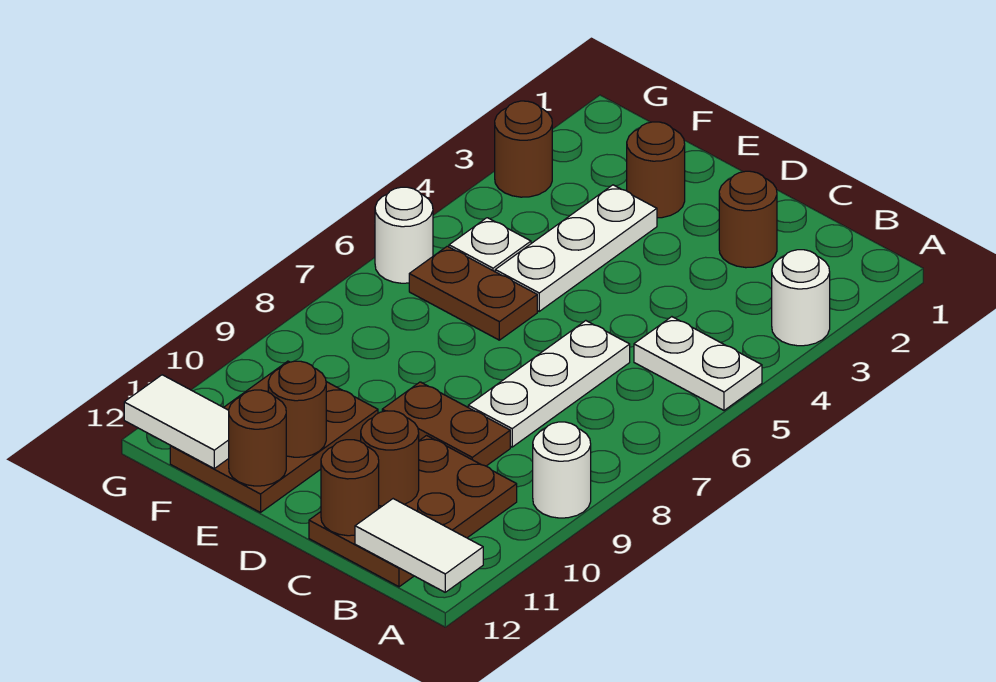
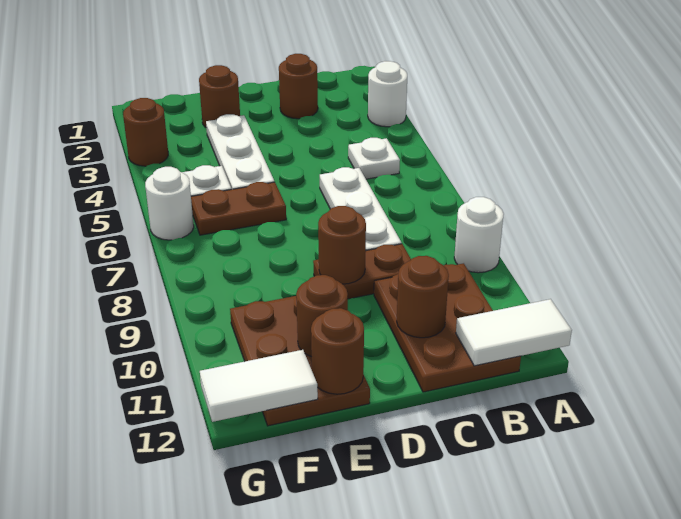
white plate A5:B5 level 1 -> white plate B5 level 1
brown round brick C12 level 2 -> brown round brick D9 level 2

